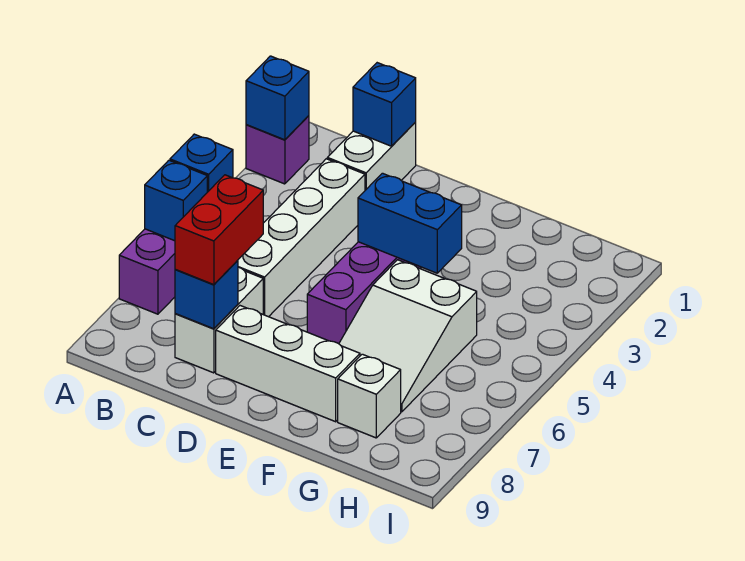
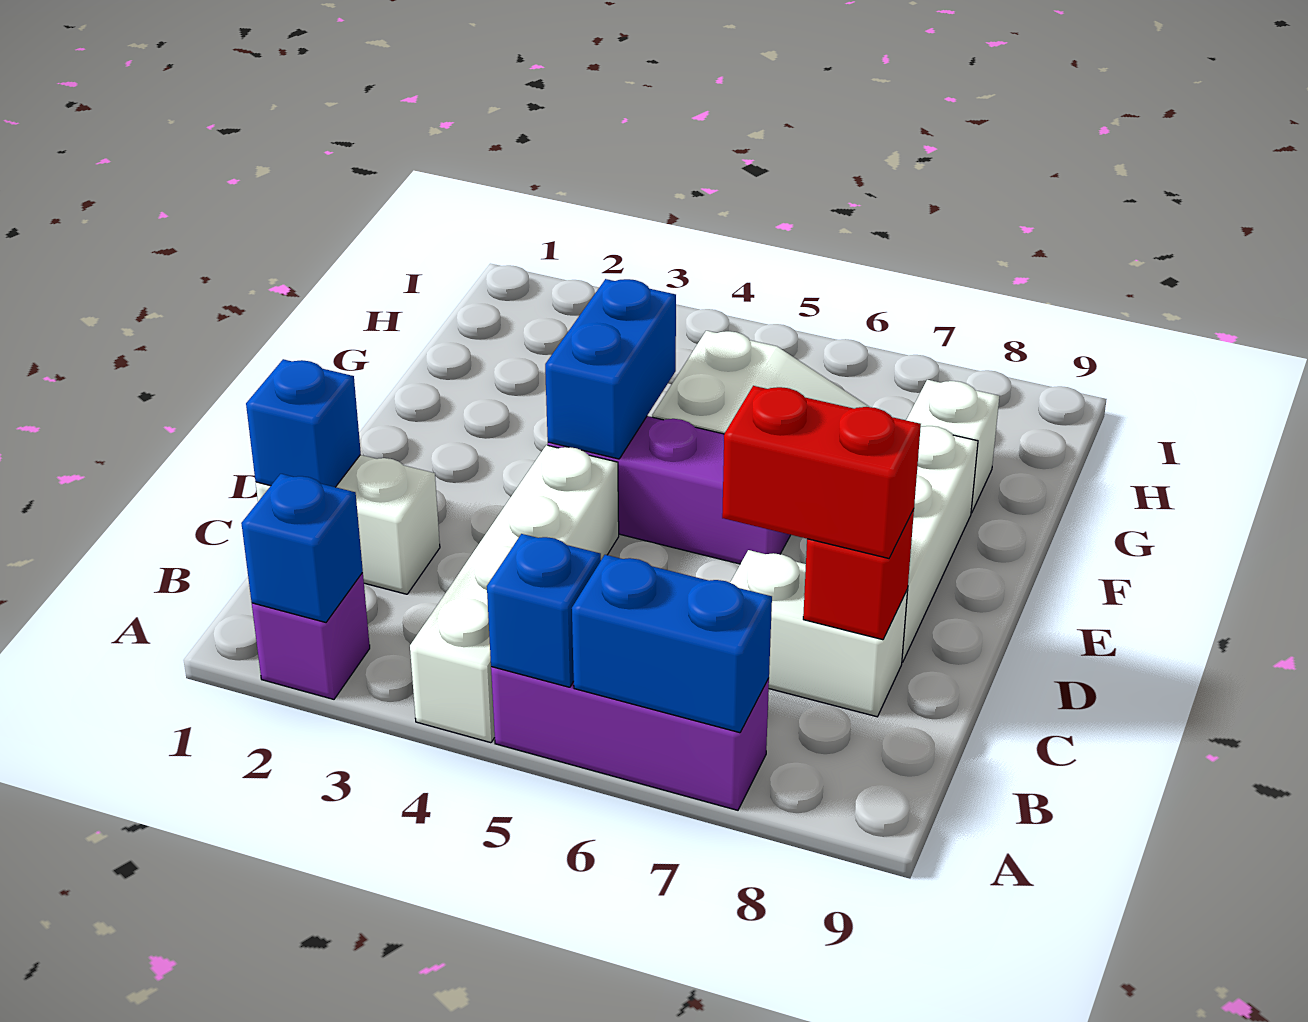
blue brick A6 level 2 -> blue brick A6:A7 level 2
white brick C3:C6 level 1 -> white brick A4:D4 level 1
blue brick C8 level 2 -> red brick C8 level 2

